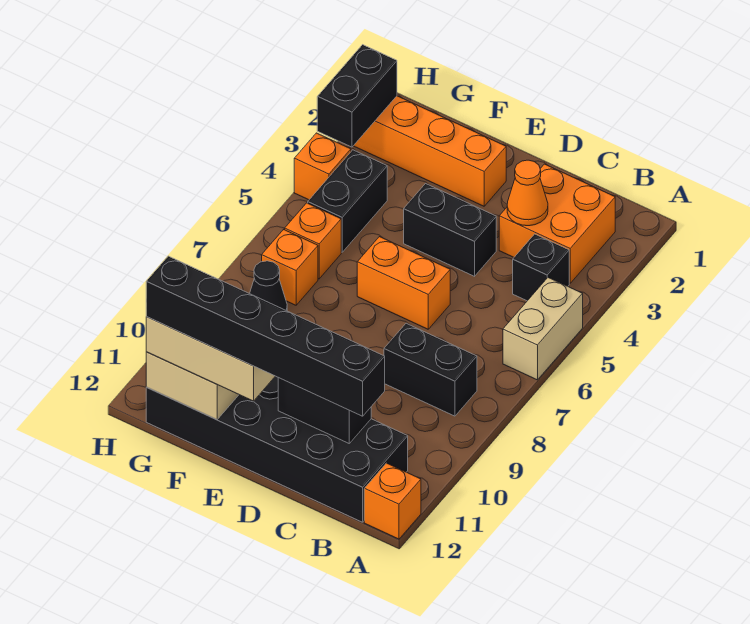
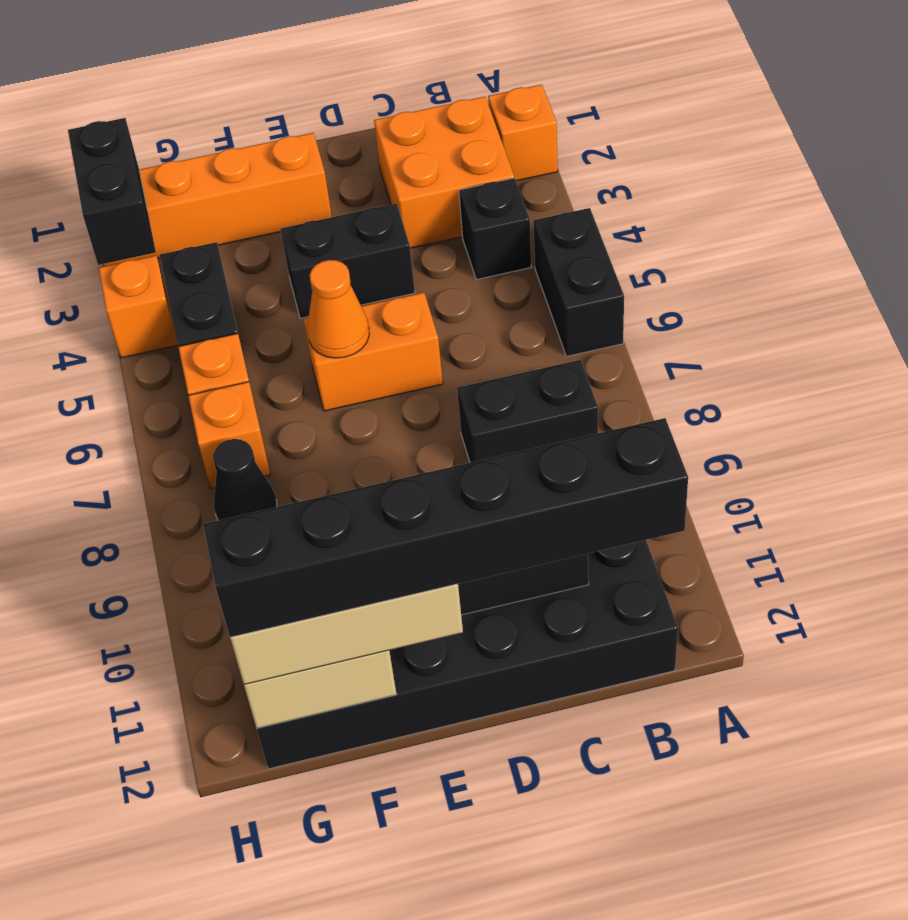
tan brick A5:A6 level 1 -> black brick A5:A6 level 1
orange brick A12 level 1 -> orange brick A2 level 1
orange cone C3 level 2 -> orange cone E6 level 2

